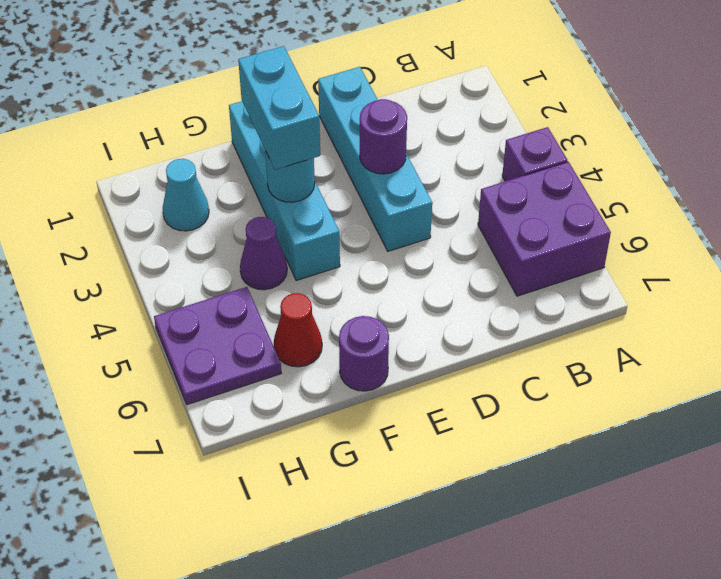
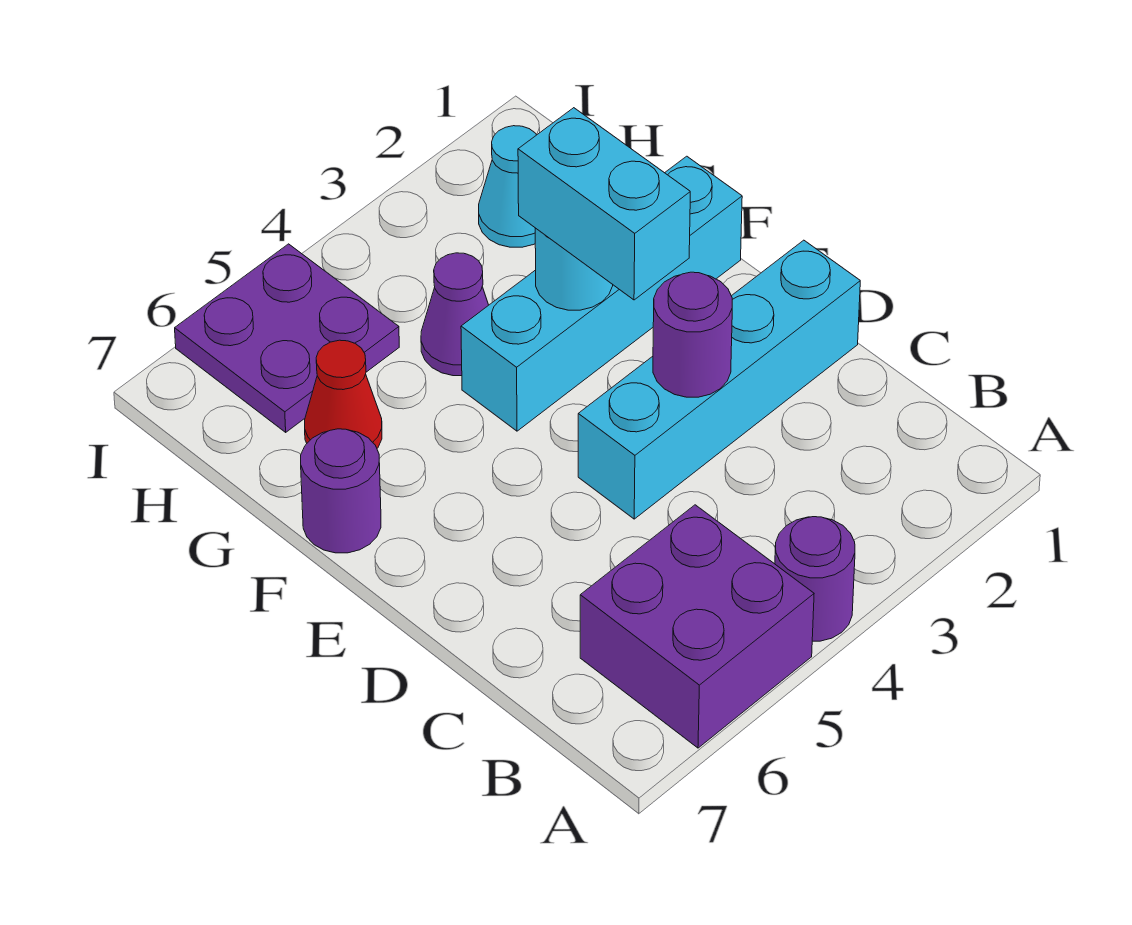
purple brick A4 level 1 -> purple round brick A4 level 1
cyan brick F2:F3 level 3 -> cyan brick E3:F3 level 3

